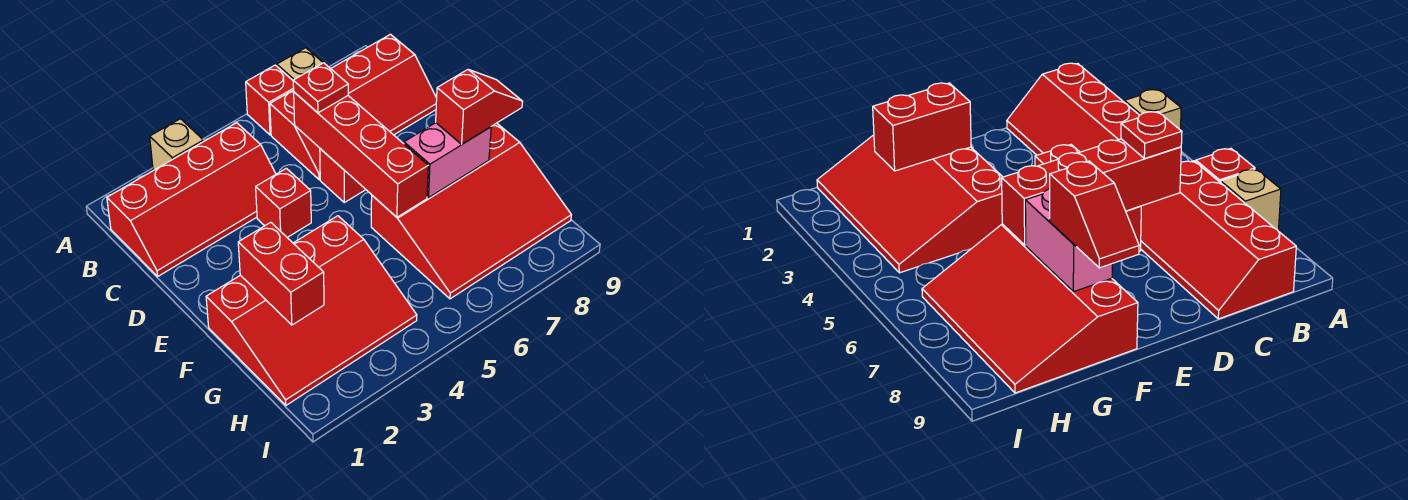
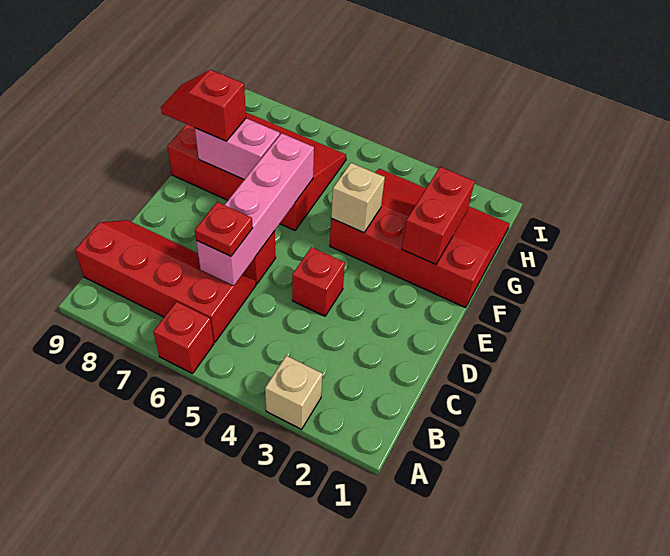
tan brick A7 level 1 -> tan brick F4 level 2
red slope B1:C4 level 1 top B -> none
red brick C6:F6 level 2 -> pink brick C6:F6 level 2

